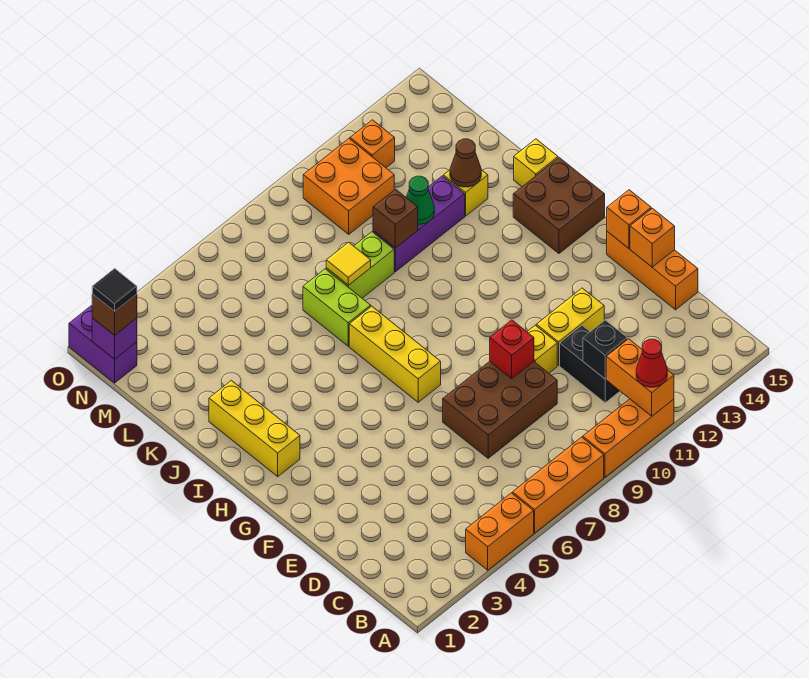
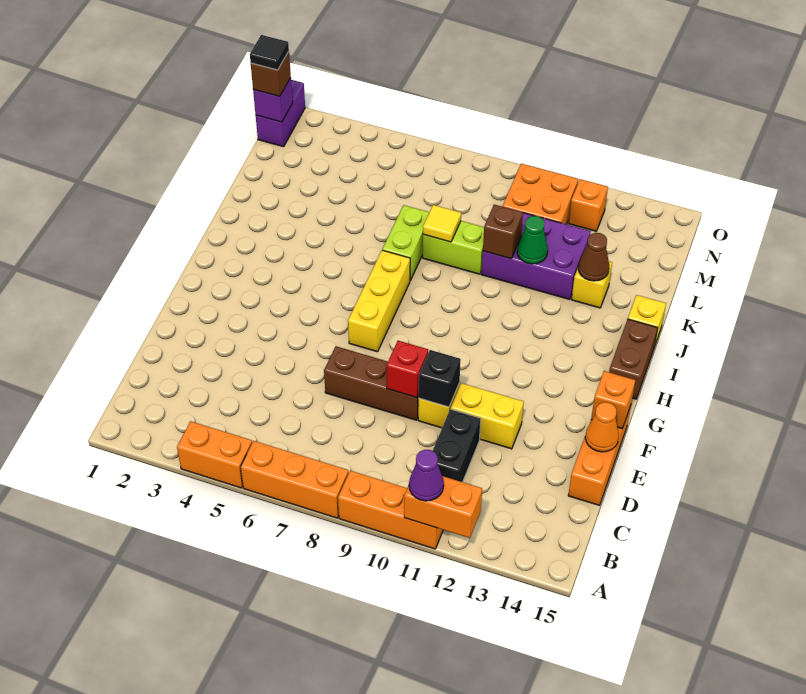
orange brick A11:B11 level 2 -> orange brick A11:A12 level 2
red cone A11 level 3 -> purple cone A11 level 3
black brick C11 level 2 -> black brick E10 level 2
brown brick D7:E9 level 1 -> brown brick E7:E9 level 1
orange brick E15 level 2 -> orange cone E15 level 2
yellow brick H2:J2 level 1 -> none
brown brick H14:I15 level 1 -> brown brick H15:I15 level 1
purple brick K10:K12 level 1 -> purple brick K10:L12 level 1

